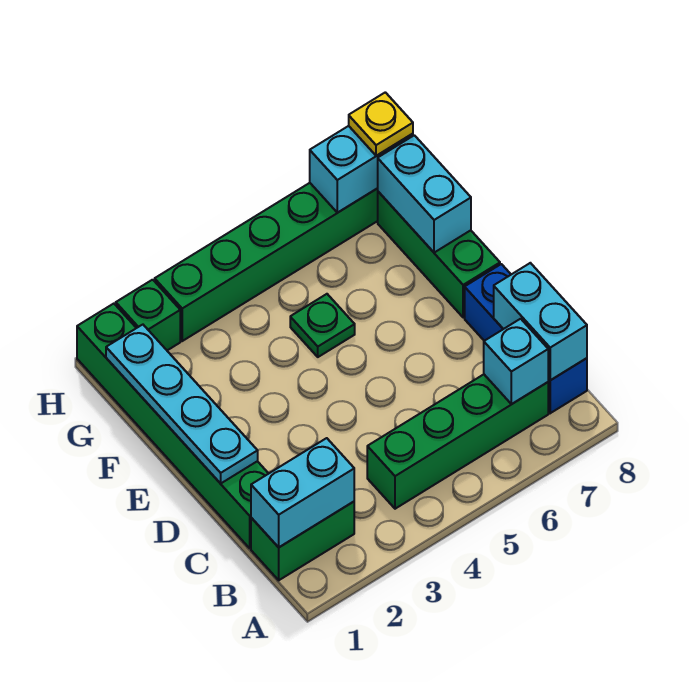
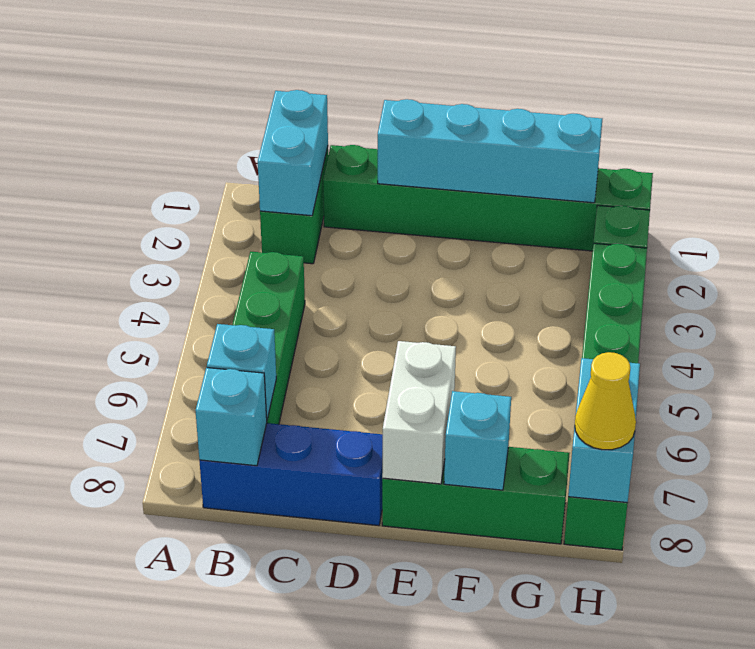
cyan brick B8:C8 level 2 -> cyan brick B8 level 2
cyan plate D1:G1 level 2 -> cyan brick D1:G1 level 2
none -> white brick E7:E8 level 2
green plate F5 level 1 -> none
cyan brick F8:G8 level 2 -> cyan brick F8 level 2
yellow plate H8 level 3 -> yellow cone H8 level 3

